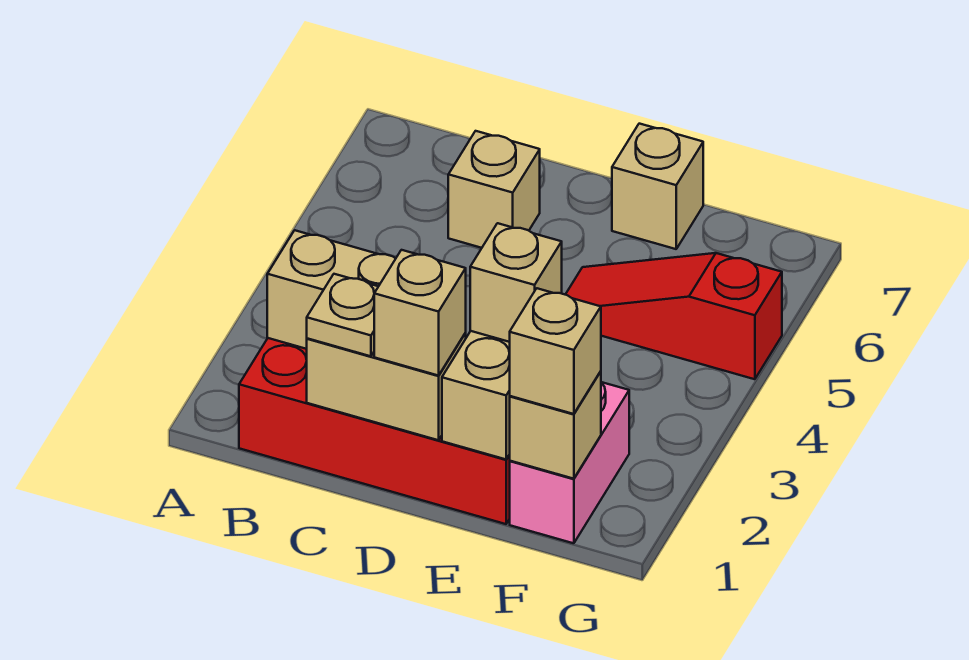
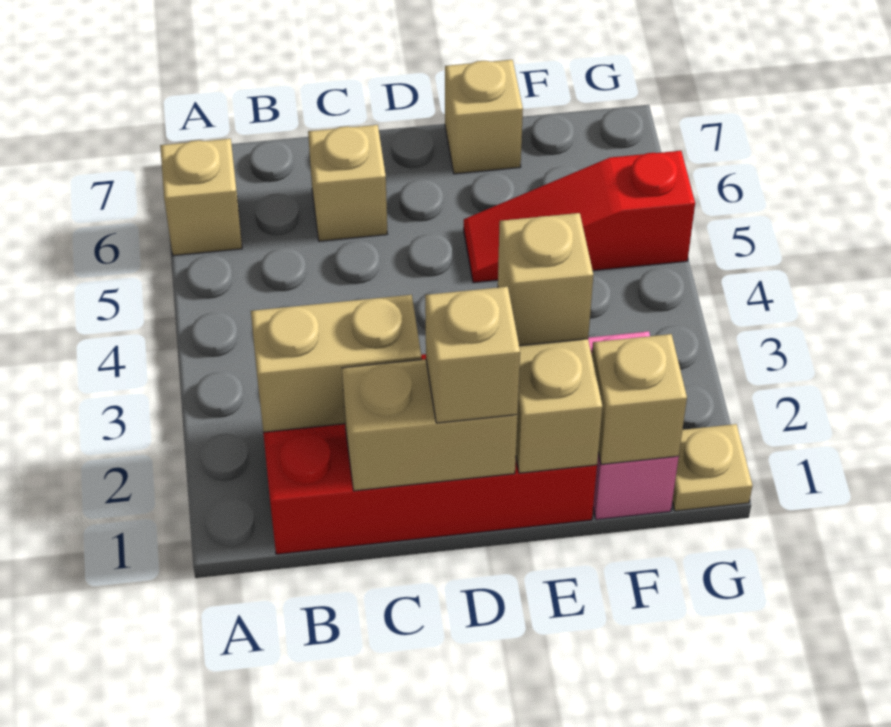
tan plate C1 level 3 -> tan plate G1 level 1
tan brick F1 level 3 -> tan brick A6 level 1

